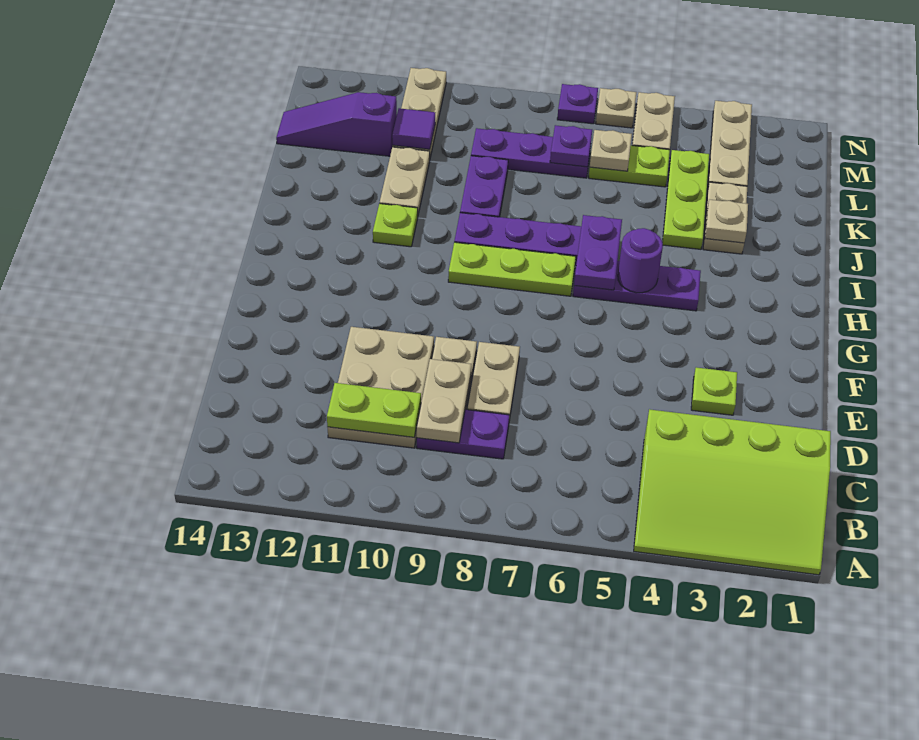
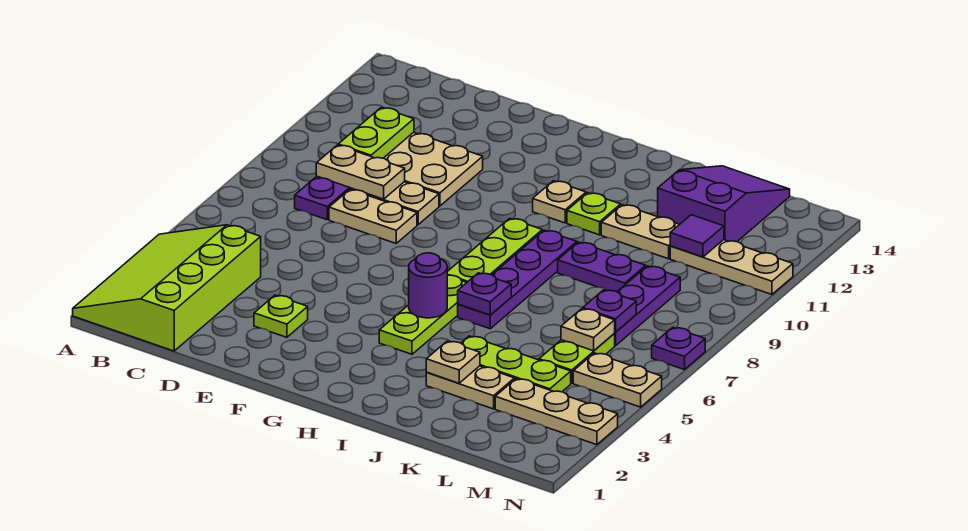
purple plate H4:H6 level 1 -> lime plate H4:H6 level 1
purple plate H6:I6 level 2 -> purple plate I6 level 2
purple slope L12:L14 level 1 top 12 -> purple slope K12:L14 level 1 top 12
tan plate N6 level 1 -> tan plate H11 level 1

